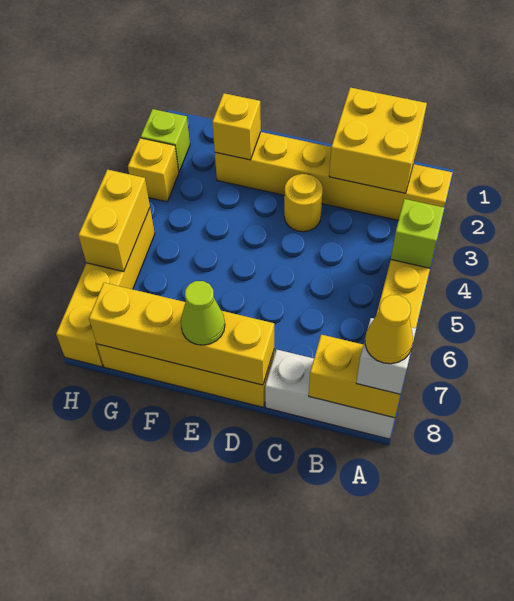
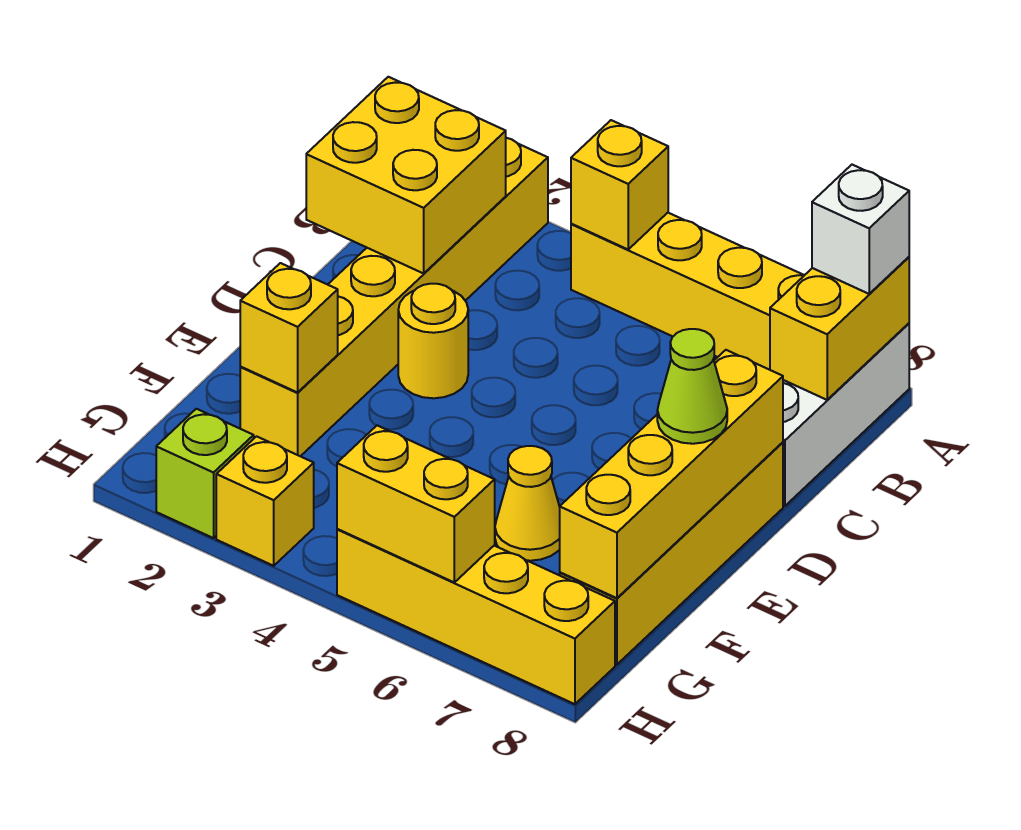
lime brick A4 level 2 -> yellow brick A4 level 2
yellow cone A8 level 4 -> yellow cone F6 level 1

